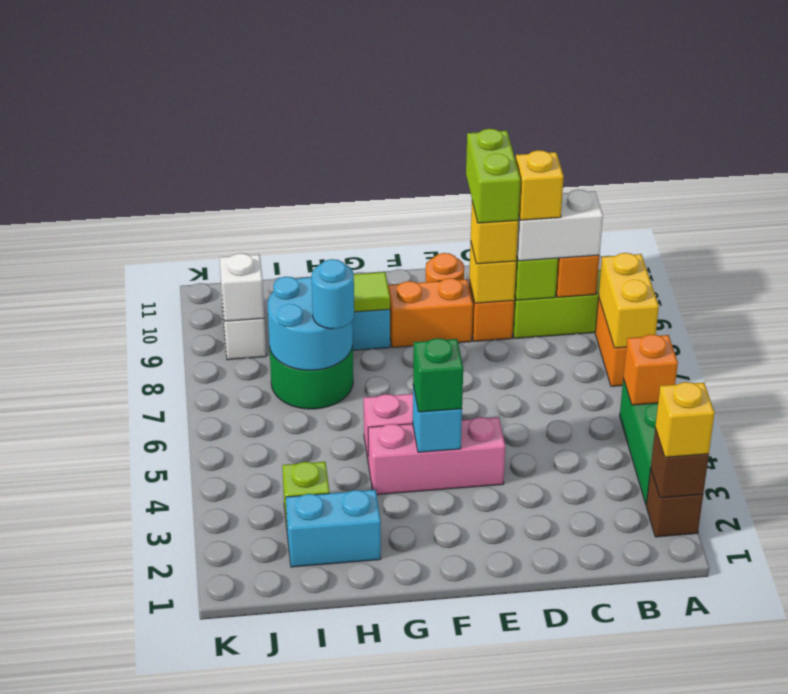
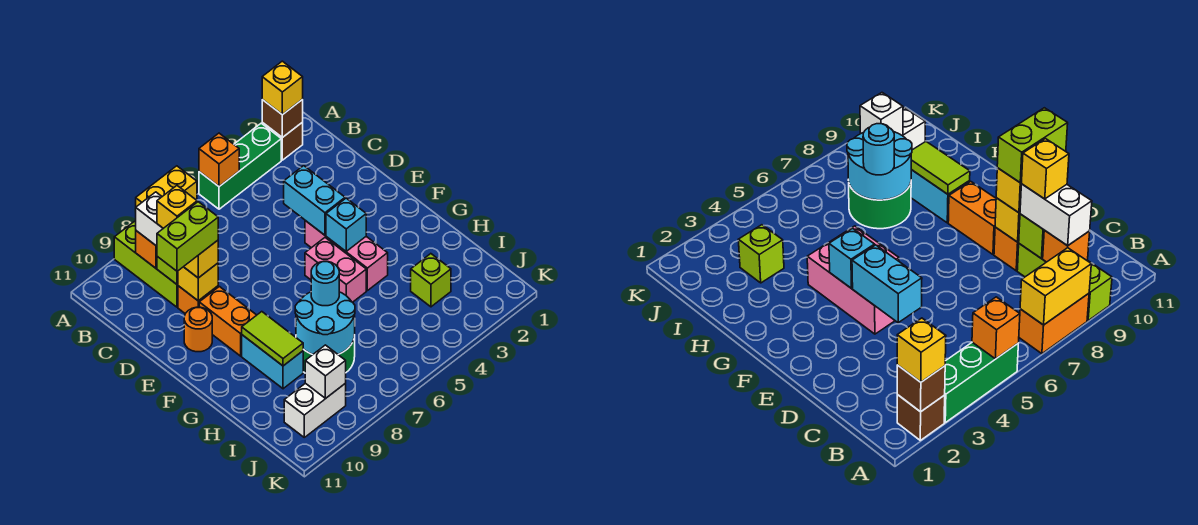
green brick F4 level 3 -> none
cyan brick H2:I2 level 1 -> cyan brick D4:E4 level 2

